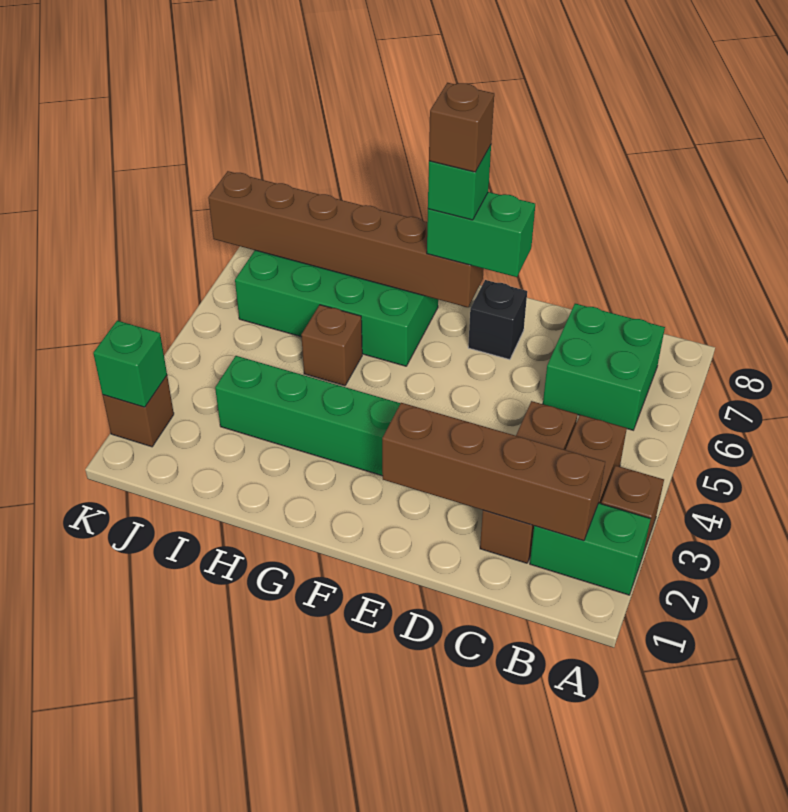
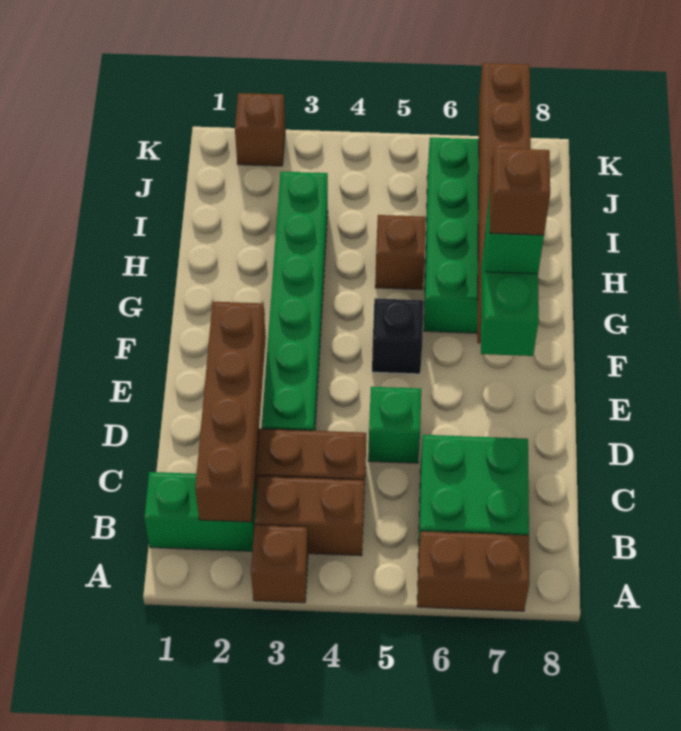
green brick A2:B2 level 1 -> green brick B1:B2 level 1
none -> brown brick A6:A7 level 1
black brick E7 level 1 -> black brick F5 level 1
green brick K2 level 2 -> green brick D5 level 1

